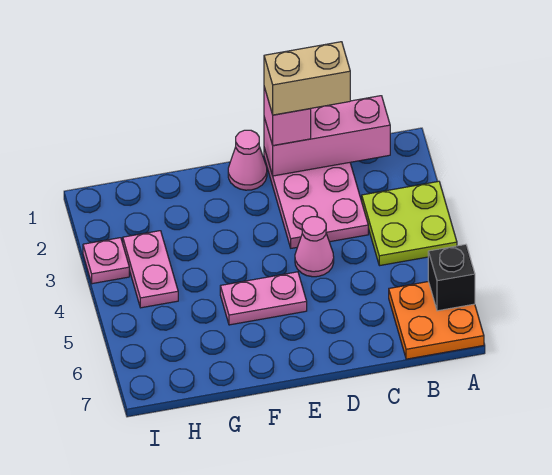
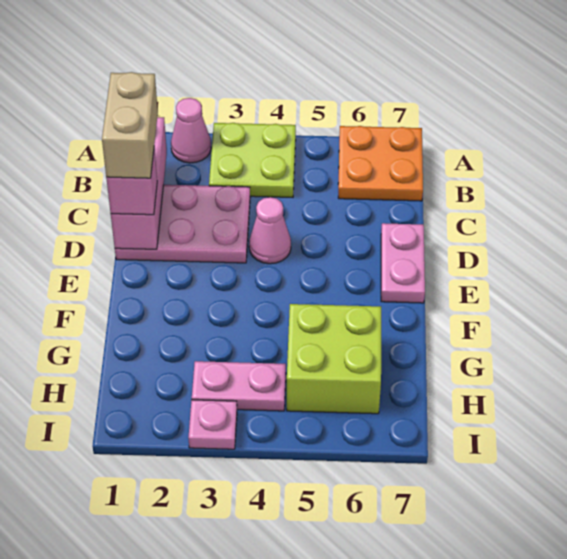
black brick A6 level 2 -> none
pink cone E1 level 1 -> pink cone A2 level 1
pink plate E5:F5 level 1 -> pink plate D7:E7 level 1
none -> lime brick G5:H6 level 1

